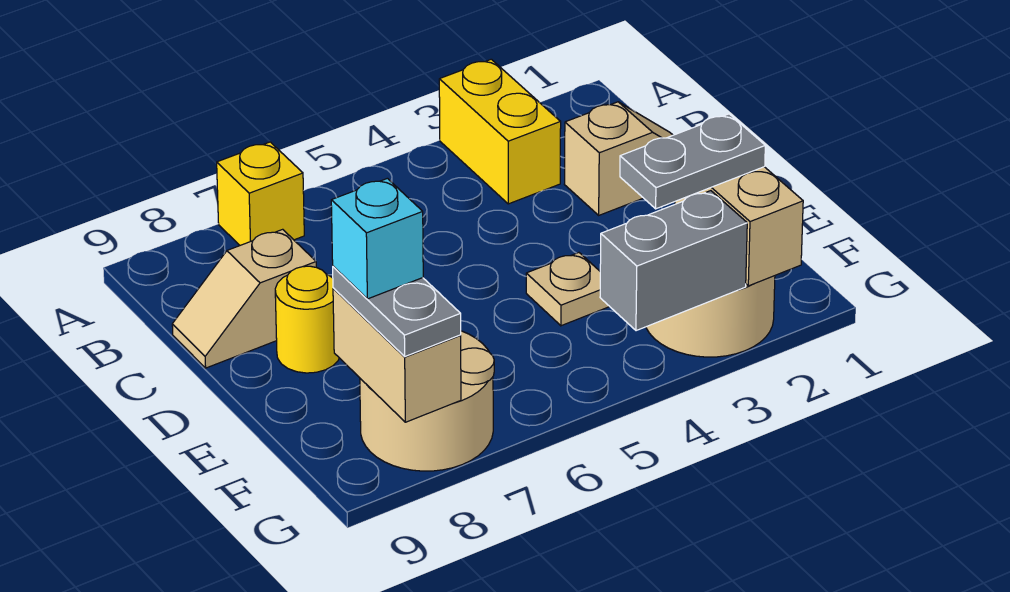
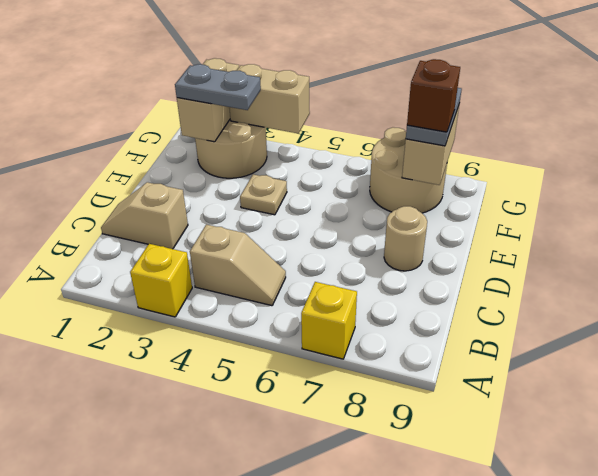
yellow brick A3:B3 level 1 -> yellow brick A3 level 1
tan slope C8:C9 level 1 top 8 -> tan slope B4:B5 level 1 top 4
yellow round brick D8 level 1 -> tan round brick D8 level 1
cyan brick F8 level 4 -> brown brick F8 level 4
grey brick G3:G4 level 2 -> tan brick G3:G4 level 2

